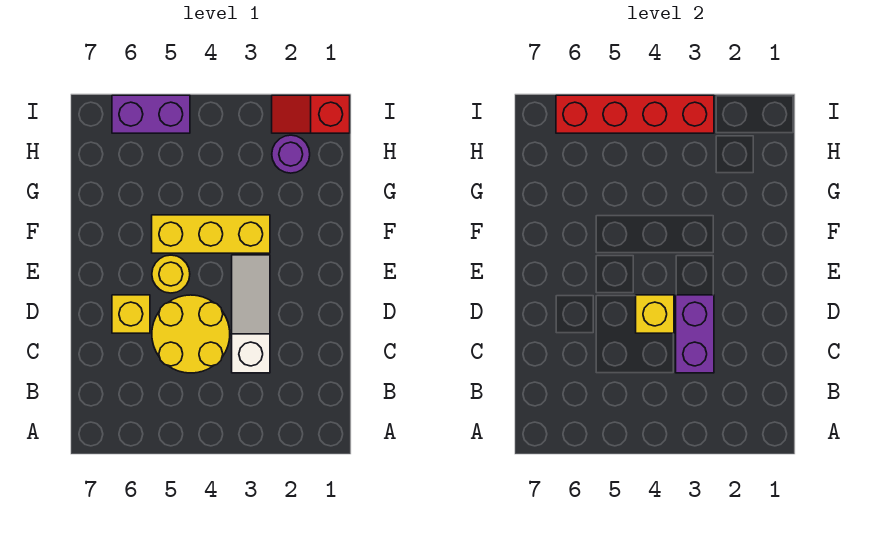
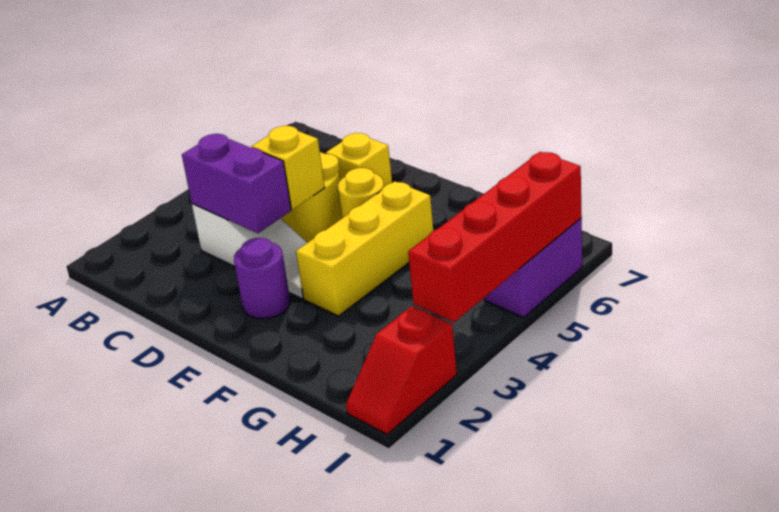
purple round brick H2 level 1 -> purple round brick E2 level 1
red slope I1:I2 level 1 top 1 -> red slope I1:I2 level 1 top 2

